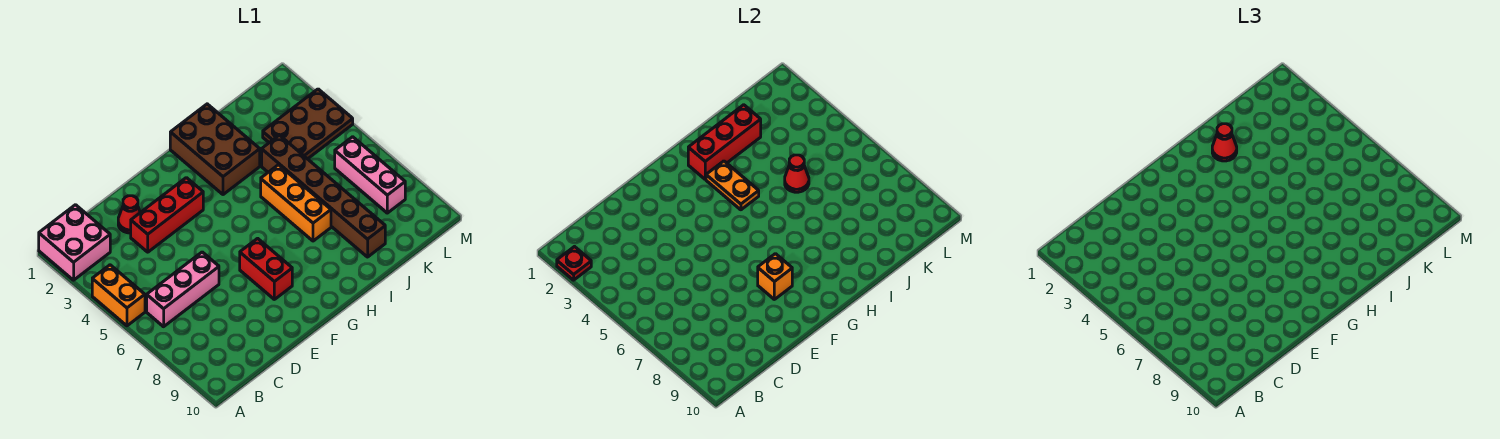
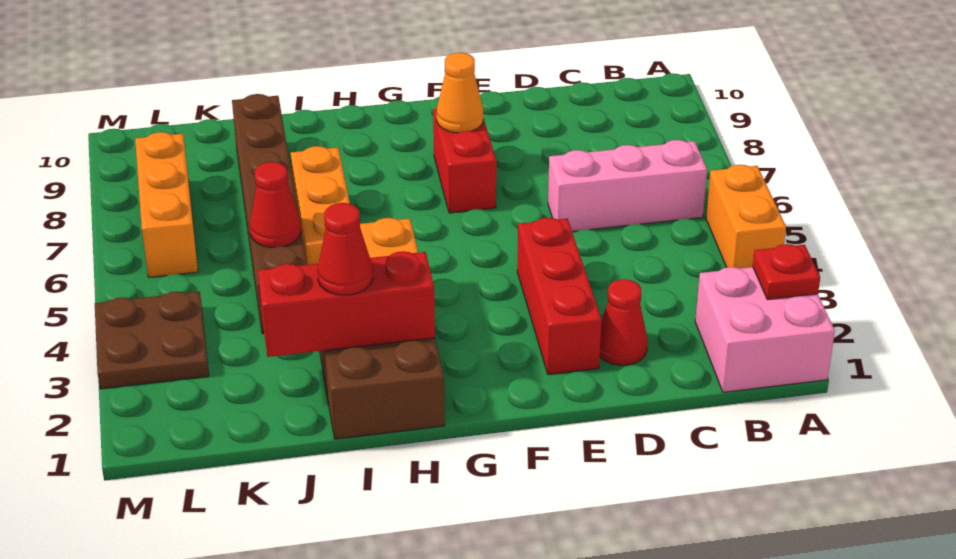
red brick D3:F3 level 1 -> red brick E2:E4 level 1
orange brick F8 level 2 -> orange cone F8 level 2
brown plate K3:M4 level 1 -> brown plate L3:M4 level 1
pink brick L6:L8 level 1 -> orange brick L6:L8 level 1

